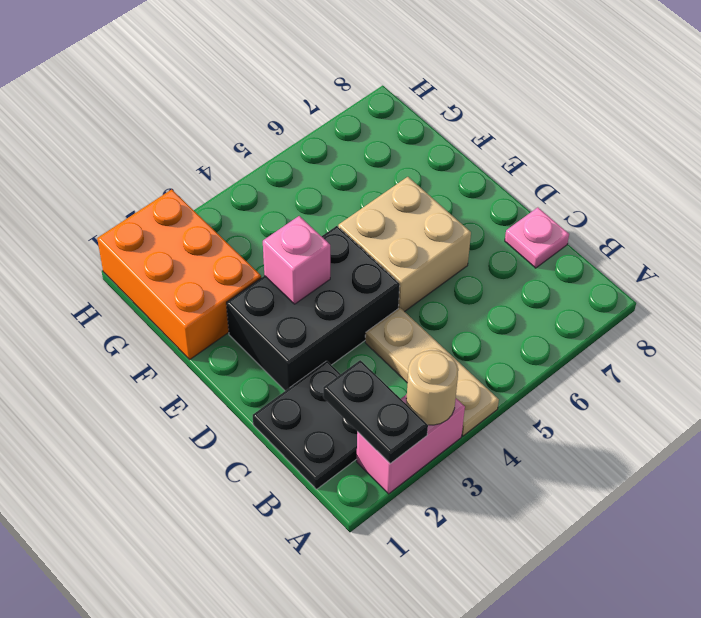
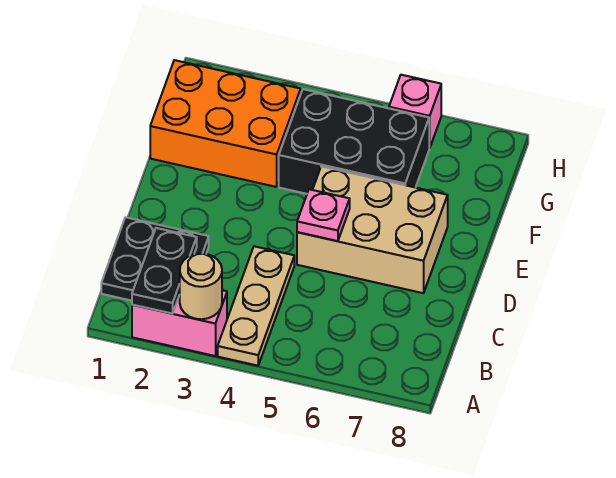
pink plate C8 level 1 -> pink plate D5 level 2
black brick D2:E4 level 1 -> black brick F4:G6 level 1
tan brick D5:E6 level 1 -> tan brick D5:E7 level 1
pink brick E3 level 2 -> pink brick H6 level 1
orange brick F1:H2 level 1 -> orange brick F1:G3 level 1

